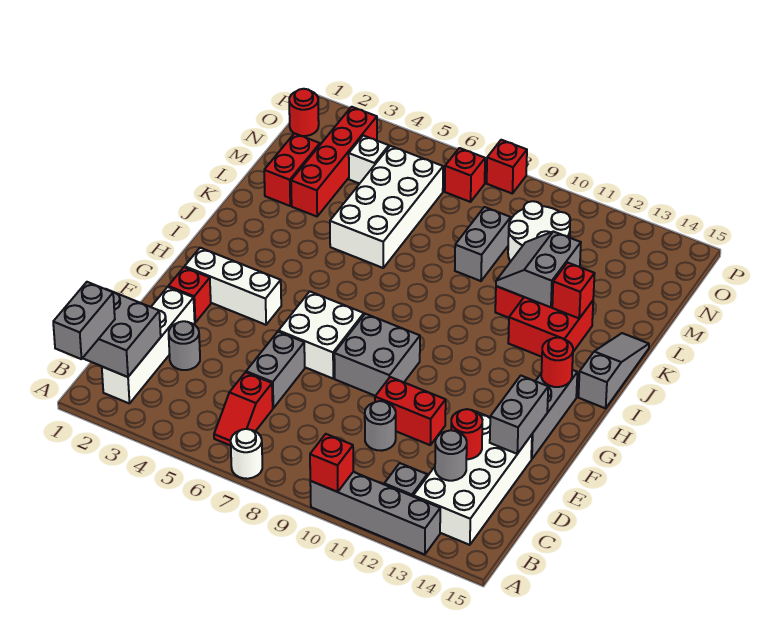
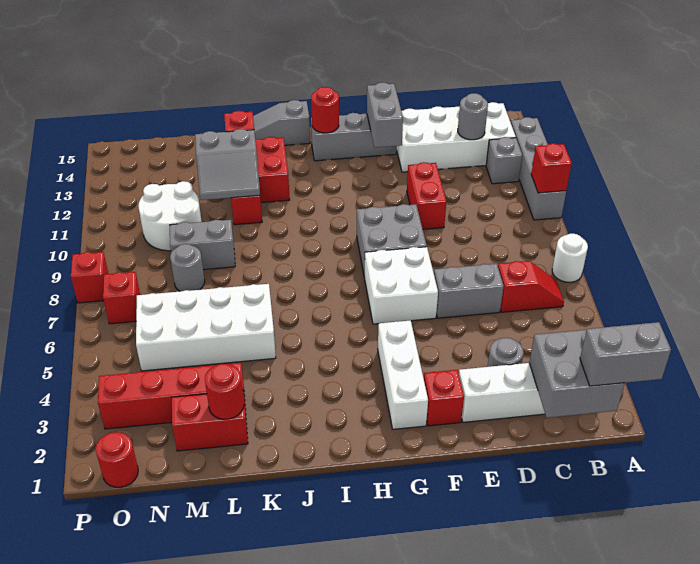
grey round brick D10 level 1 -> grey round brick M8 level 1
red round brick D13 level 2 -> red round brick L2 level 2
grey brick E14:F14 level 2 -> grey brick F13:F14 level 2
white brick N4 level 1 -> none

